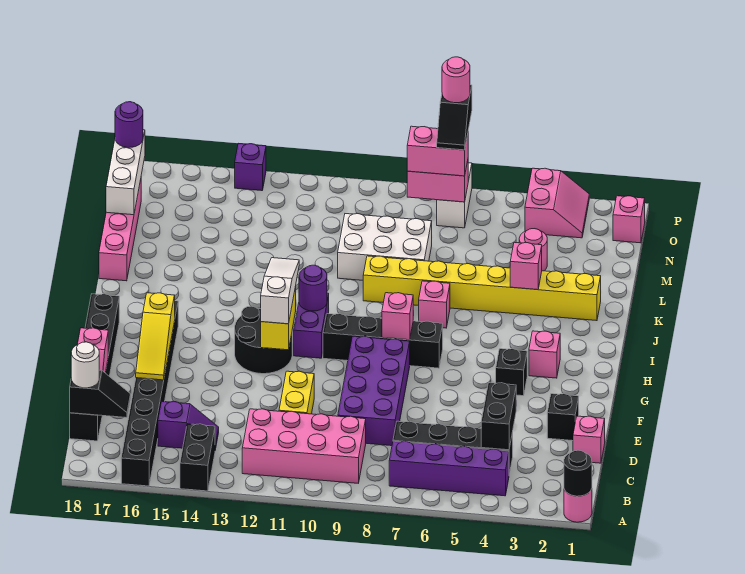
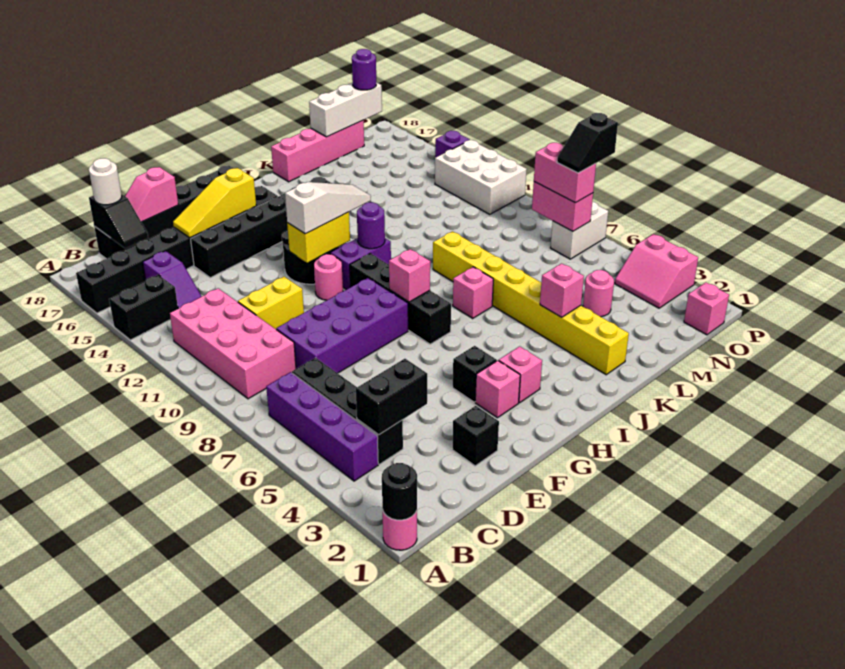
pink brick D1 level 1 -> pink brick G3 level 1
none -> black brick E15:J15 level 1
white brick L8:M10 level 1 -> white brick O11:P13 level 1
pink slope O3:P4 level 1 top 4 -> pink slope O3:P4 level 1 top P
pink round brick P7 level 5 -> pink round brick G11 level 1

